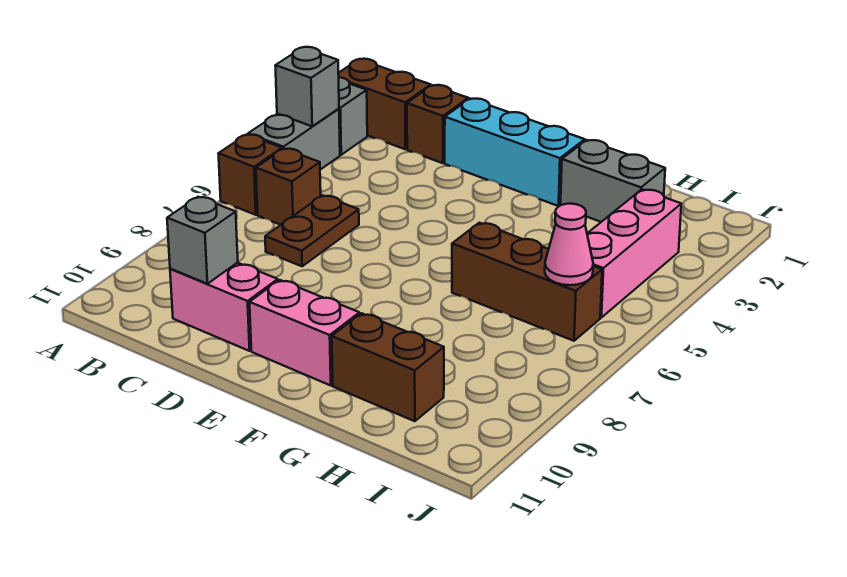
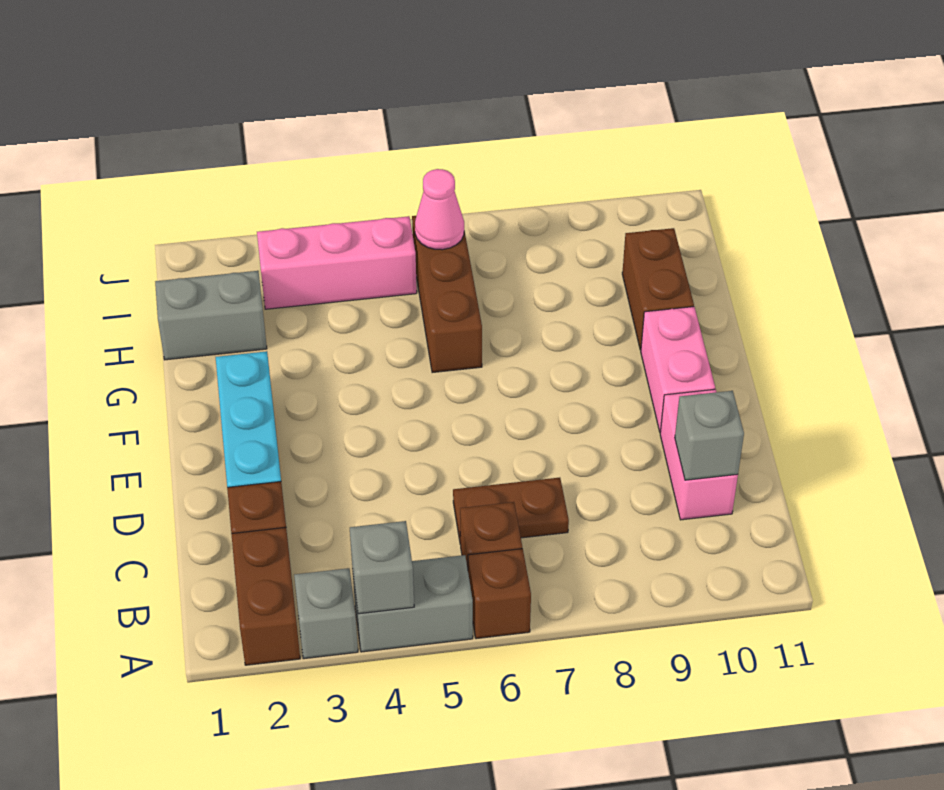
grey brick G2:H2 level 1 -> grey brick H1:H2 level 1

